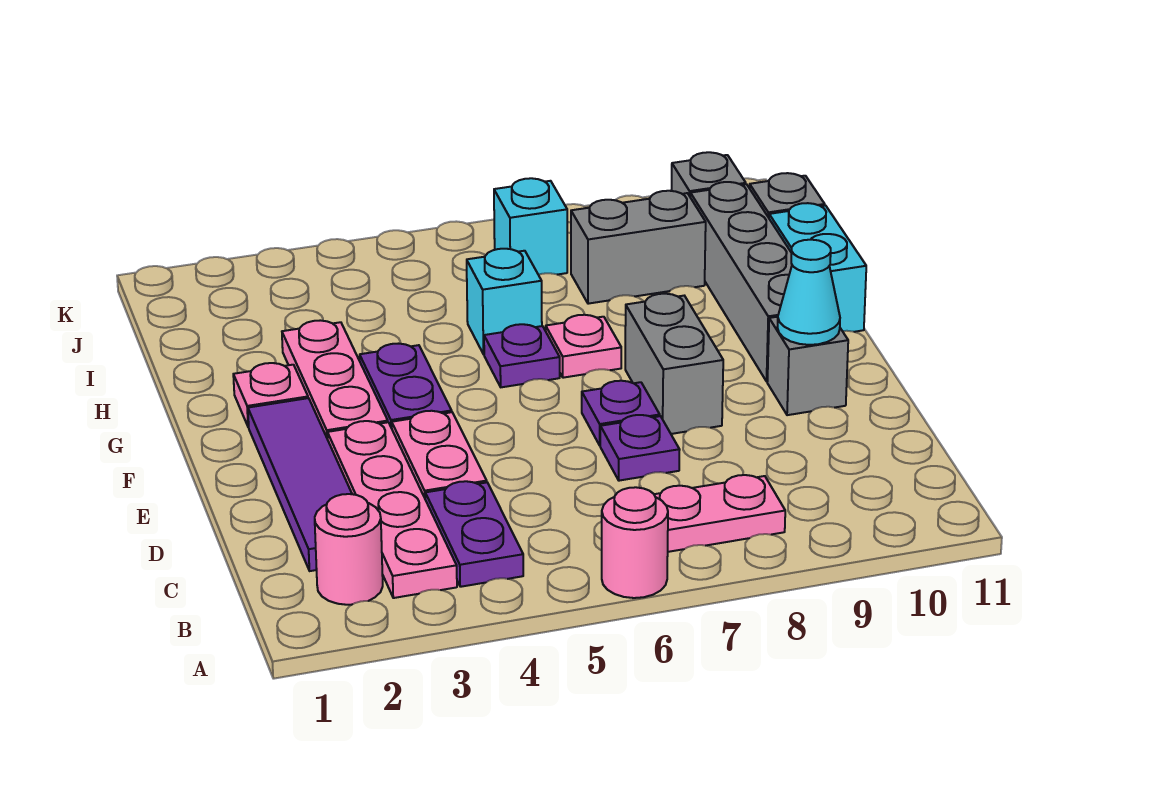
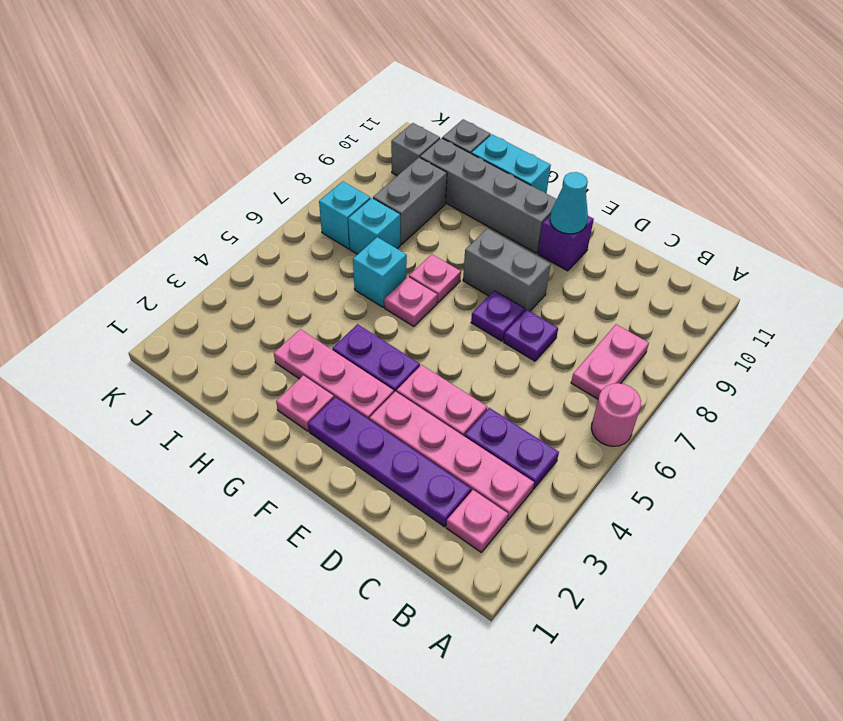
pink round brick B2 level 1 -> pink plate B2 level 1
purple tile C2:F2 level 1 -> purple plate C2:F2 level 1
grey brick E10 level 1 -> purple brick E10 level 1
purple plate G6 level 1 -> pink plate G6 level 1
none -> cyan brick I7 level 1

